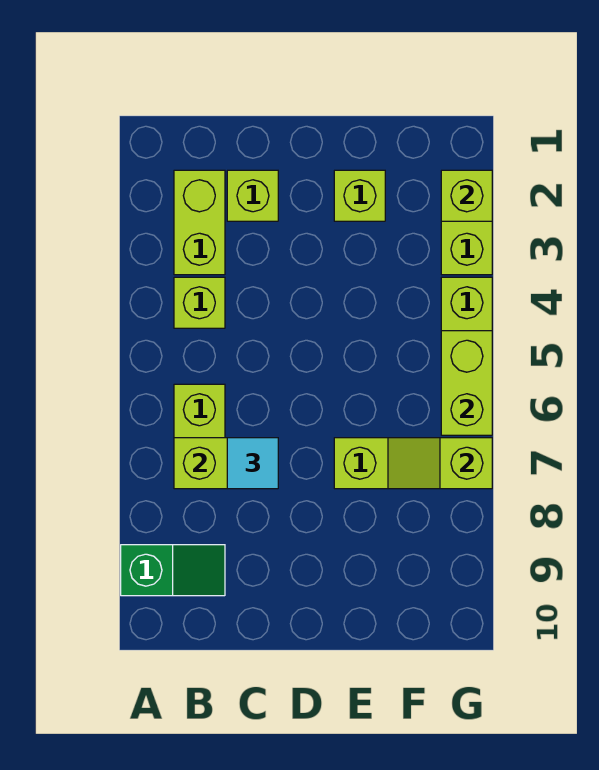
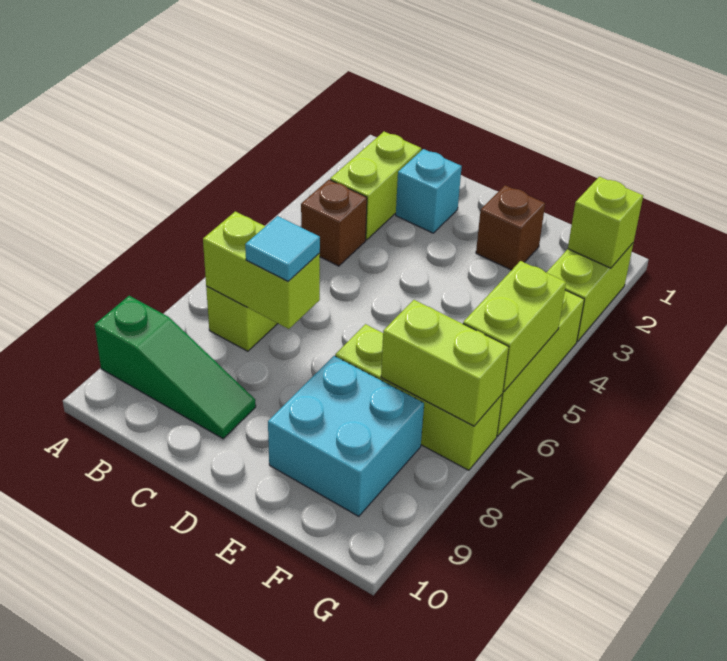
green slope A9:B9 level 1 top A -> green slope A9:C9 level 1 top A
lime brick B4 level 1 -> brown brick B4 level 1
lime brick C2 level 1 -> cyan brick C2 level 1
lime brick E2 level 1 -> brown brick E2 level 1
none -> cyan brick E8:F9 level 1
lime slope F7:G7 level 2 top G -> lime brick F7:G7 level 2

